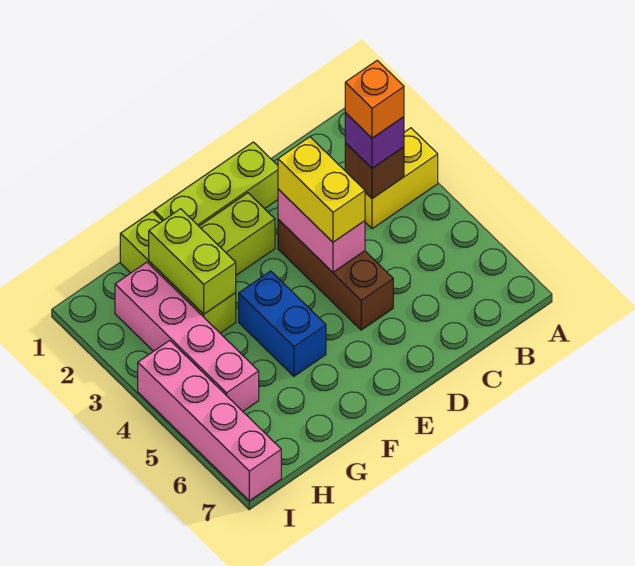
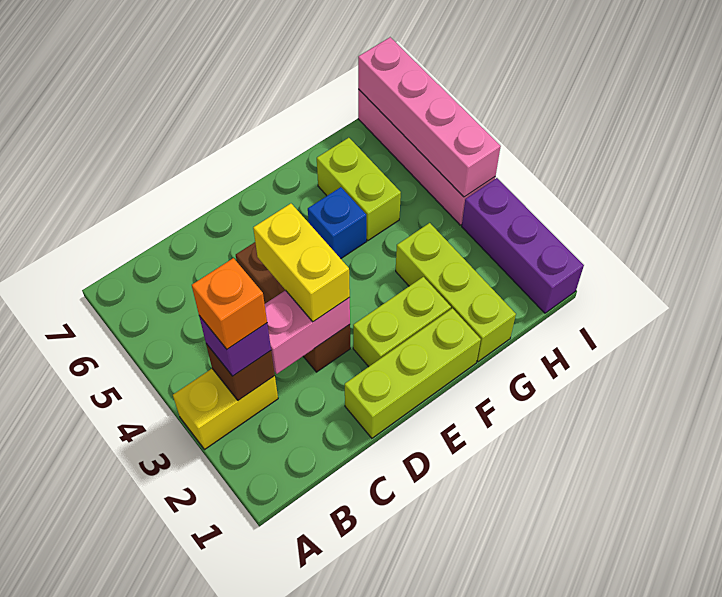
pink brick D3:D4 level 2 -> pink brick C3:D3 level 2
blue brick F4:F5 level 1 -> blue brick F5 level 1
lime brick G2:G3 level 2 -> lime brick G5:G6 level 1
pink brick H2:H5 level 1 -> pink brick I4:I7 level 2
none -> purple brick I1:I3 level 1

